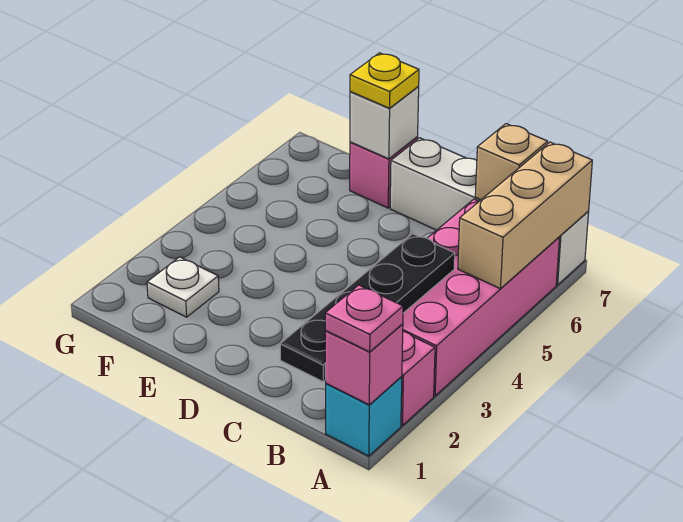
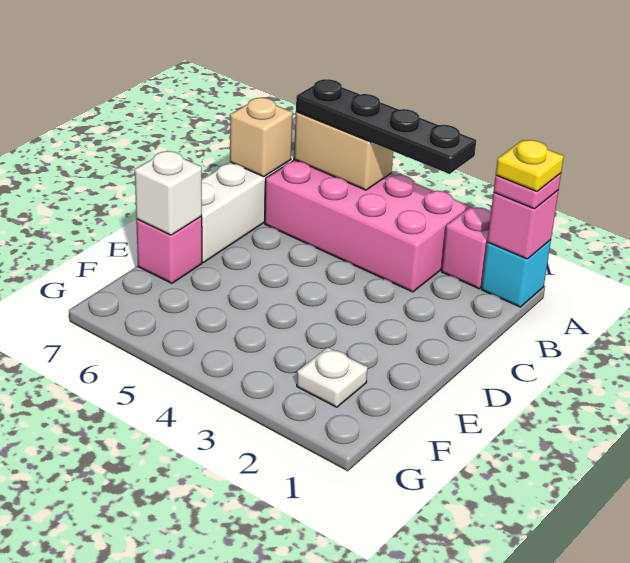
tan brick A5:A7 level 2 -> tan brick A5:A6 level 2
black plate B1:B4 level 2 -> black plate A3:A6 level 3
yellow plate E7 level 3 -> yellow plate A1 level 4

